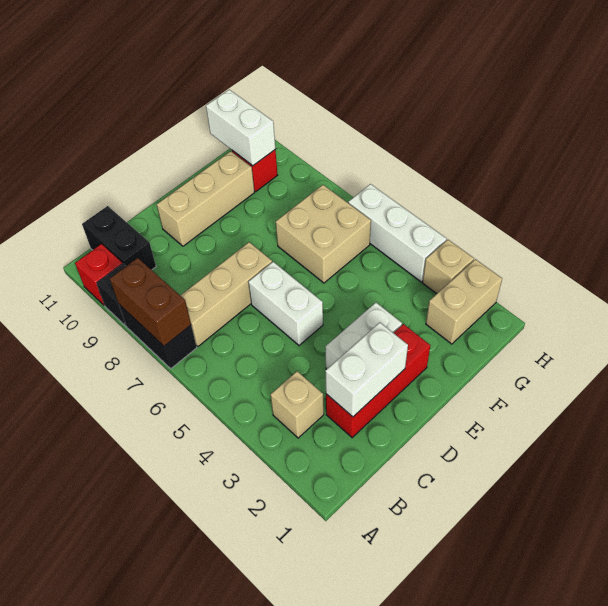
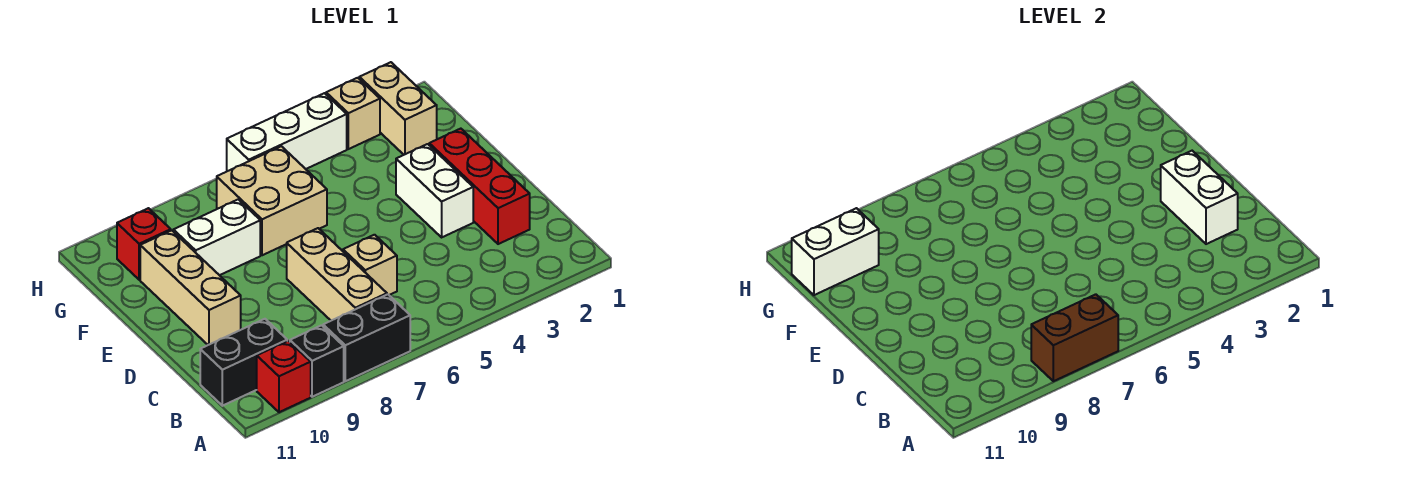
tan brick B3 level 1 -> tan brick C6 level 1
white brick D5:D6 level 1 -> white brick F8:F9 level 1

